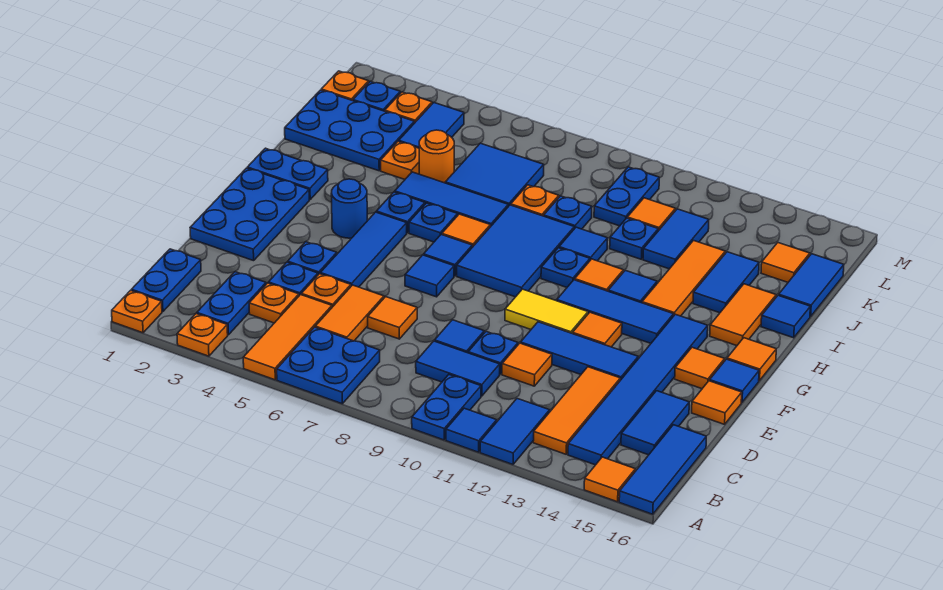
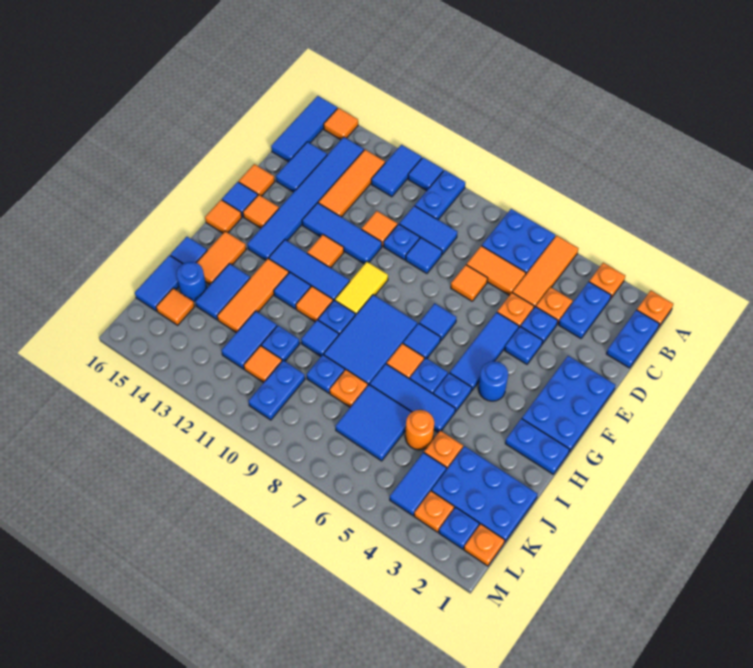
orange tile C6:D6 level 1 -> orange tile C6:C7 level 1
yellow tile F10:F11 level 1 -> yellow tile F10:G10 level 1
none -> blue round brick J15 level 1

